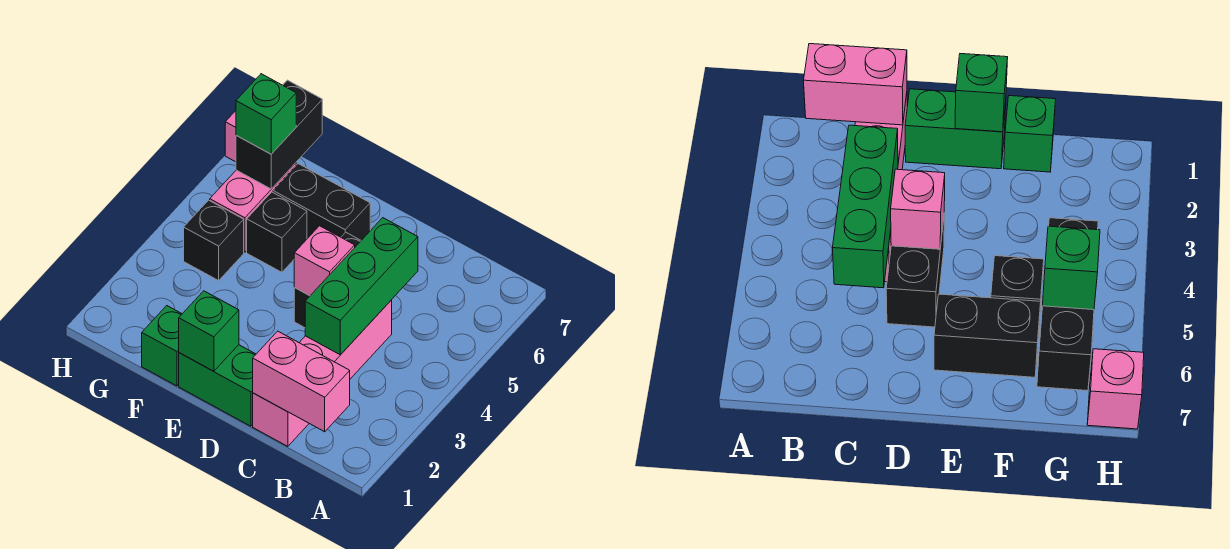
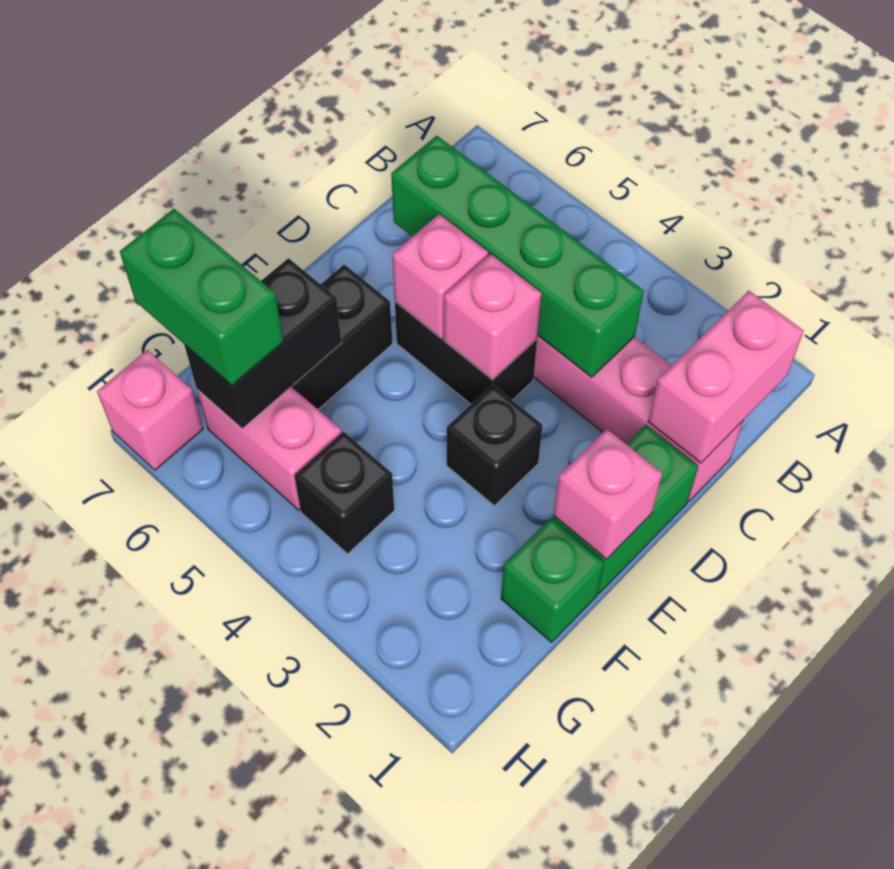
green brick C3:C5 level 2 -> green brick C3:C6 level 2
none -> pink brick D5 level 2
green brick E1 level 2 -> pink brick E1 level 2
black brick F5 level 1 -> black brick E3 level 1
black brick G6:G7 level 2 -> black brick F6:G6 level 2
green brick G6 level 3 -> green brick G6:G7 level 3

